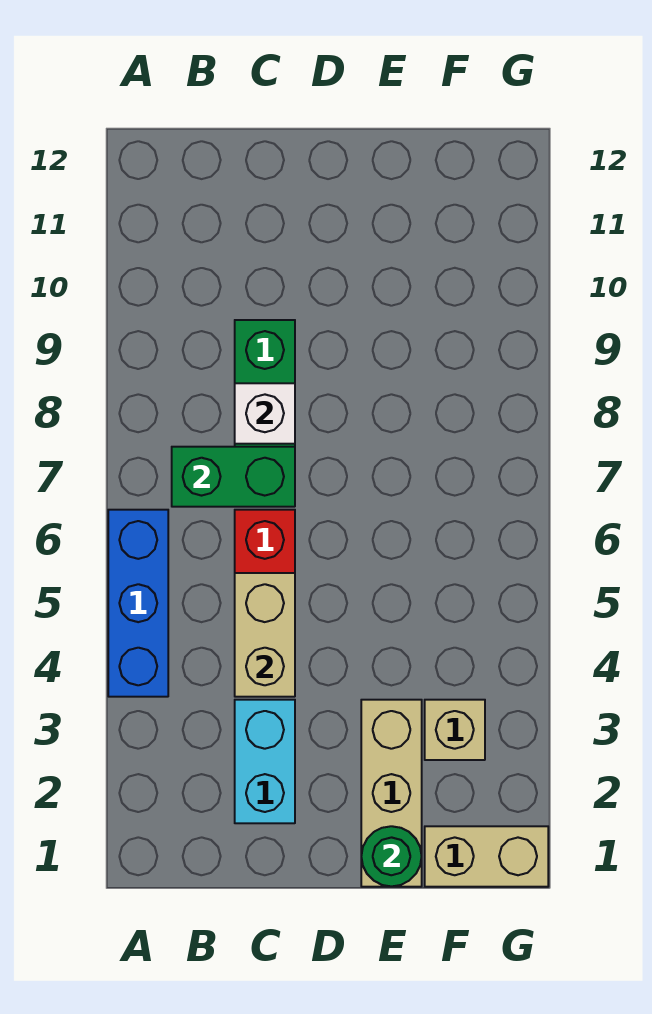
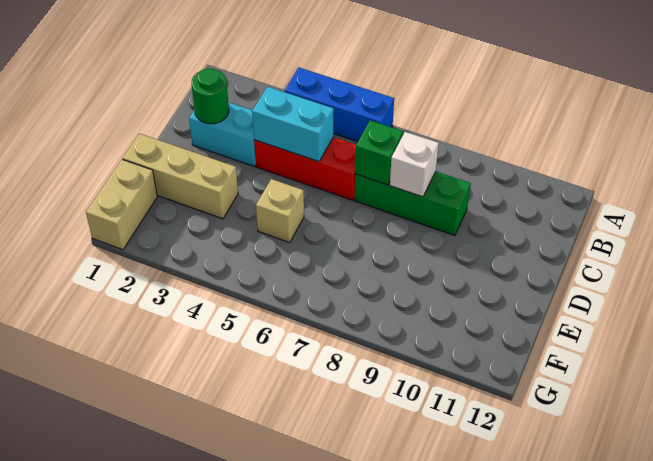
green brick B7:C7 level 2 -> green brick C7 level 2
tan brick C4:C5 level 2 -> cyan brick C4:C5 level 2
green round brick E1 level 2 -> green round brick C2 level 2
tan brick F3 level 1 -> tan brick E5 level 1

